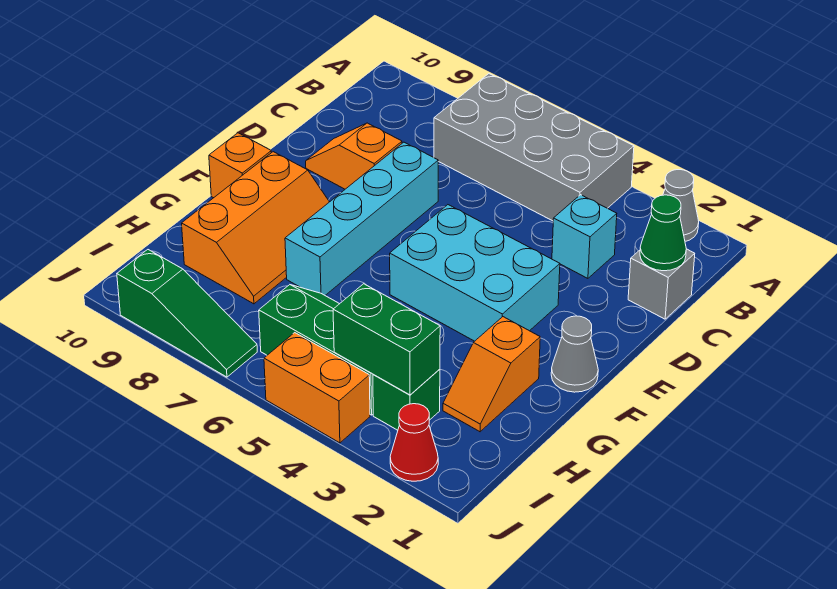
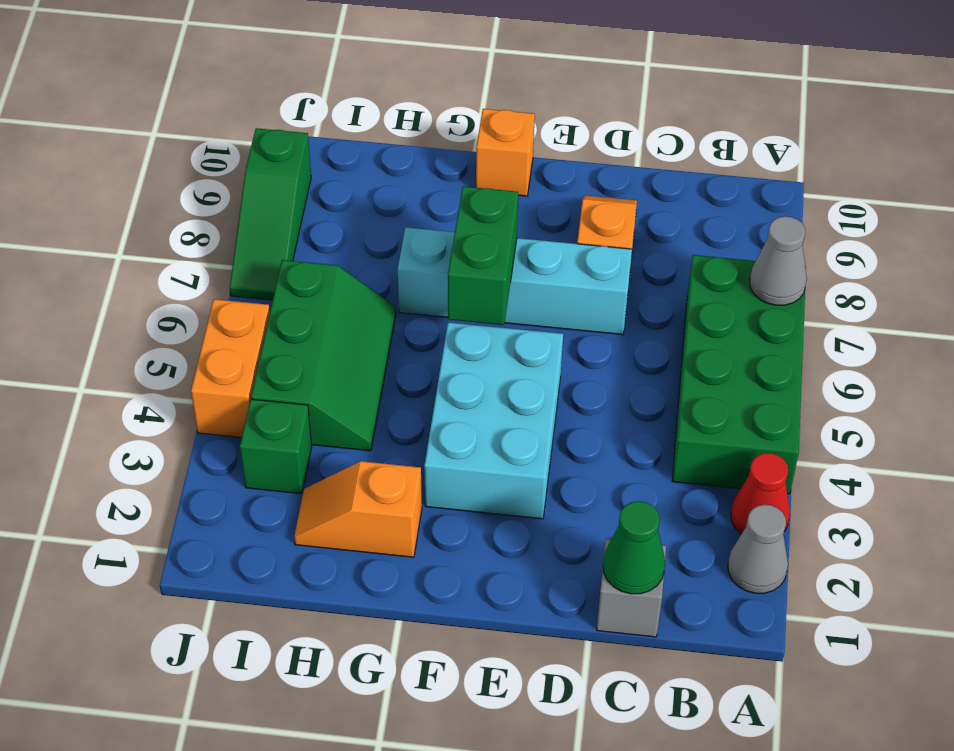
grey brick A4:B7 level 1 -> green brick A4:B7 level 1
cyan brick C3 level 1 -> none
grey cone F1 level 1 -> grey cone A7 level 2
orange slope F8:H9 level 1 top 9 -> none
green brick I3:I4 level 2 -> green brick F6:F7 level 2
red cone J2 level 1 -> red cone A3 level 1

